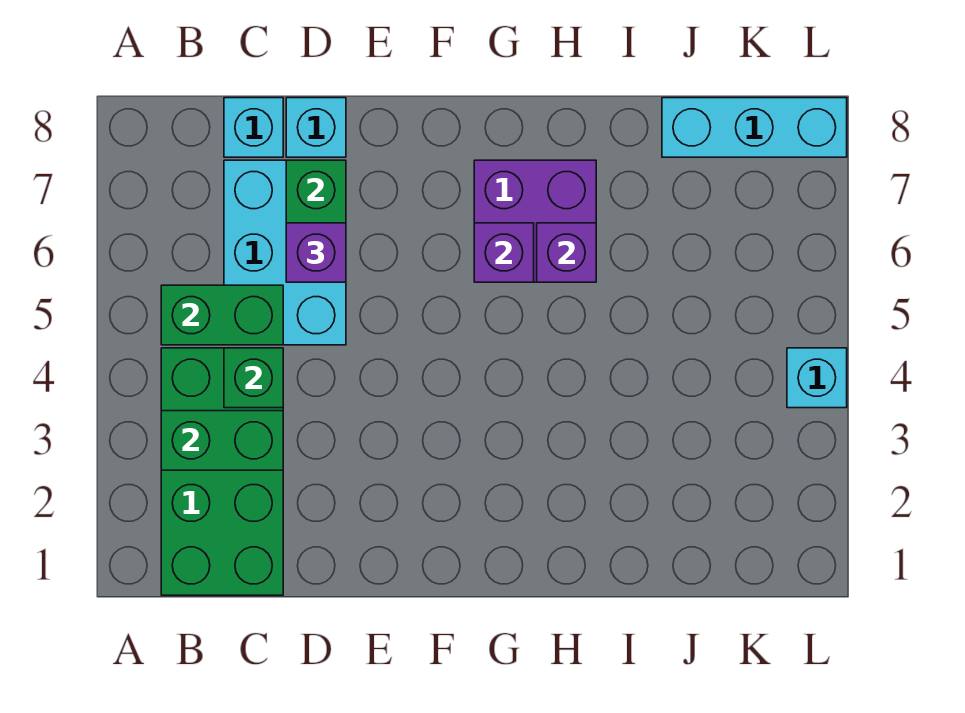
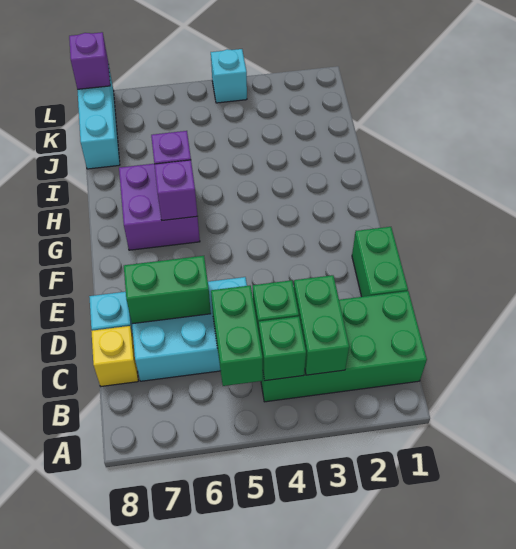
none -> green brick B4 level 2
cyan brick C8 level 1 -> yellow brick C8 level 1
none -> green brick D1:E1 level 1
purple brick D6 level 3 -> purple brick L8 level 2

